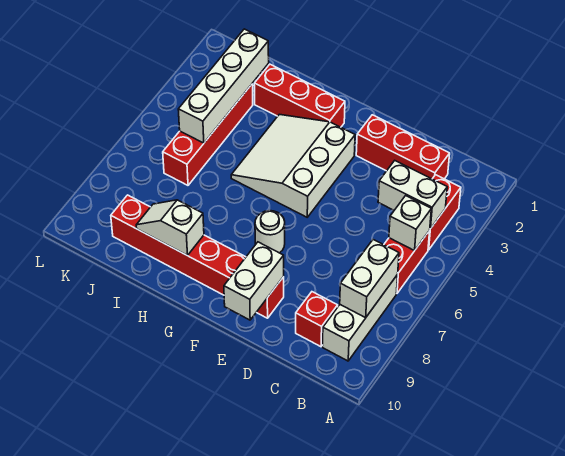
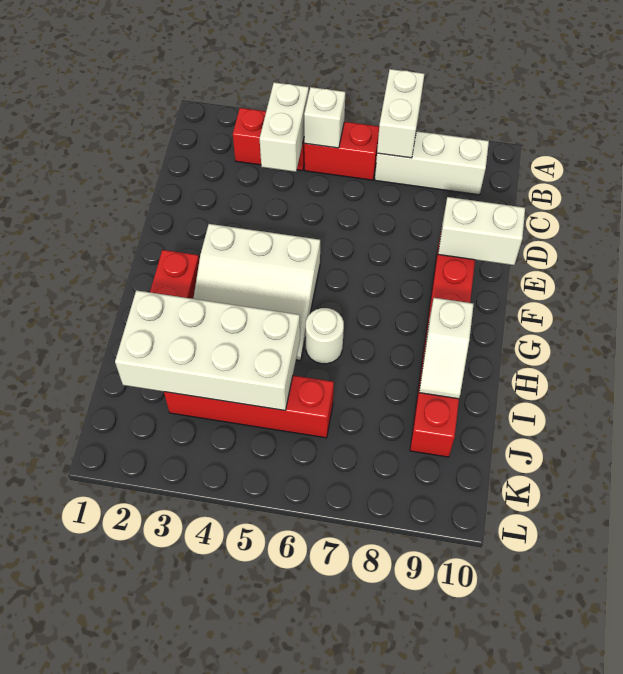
white brick B7:B8 level 2 -> white brick A7:B7 level 2
red brick C2:E2 level 1 -> none
red brick C9 level 1 -> none
white round brick F7 level 1 -> white round brick H6 level 1
white brick J2:J5 level 2 -> white brick I2:J5 level 2

